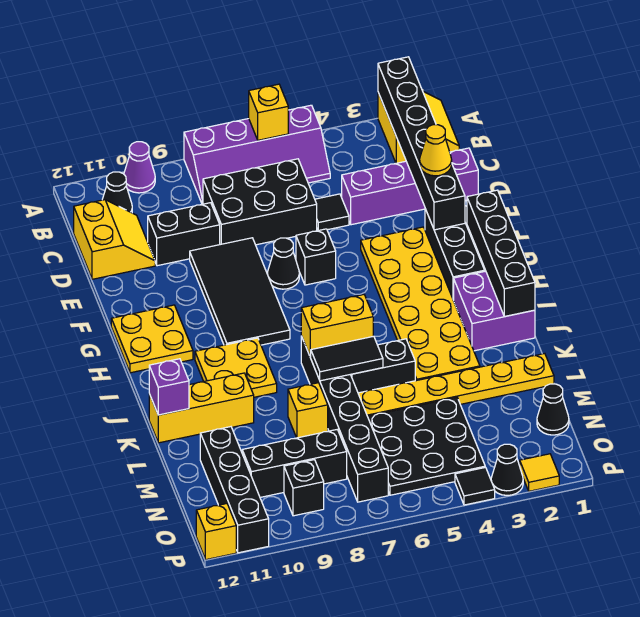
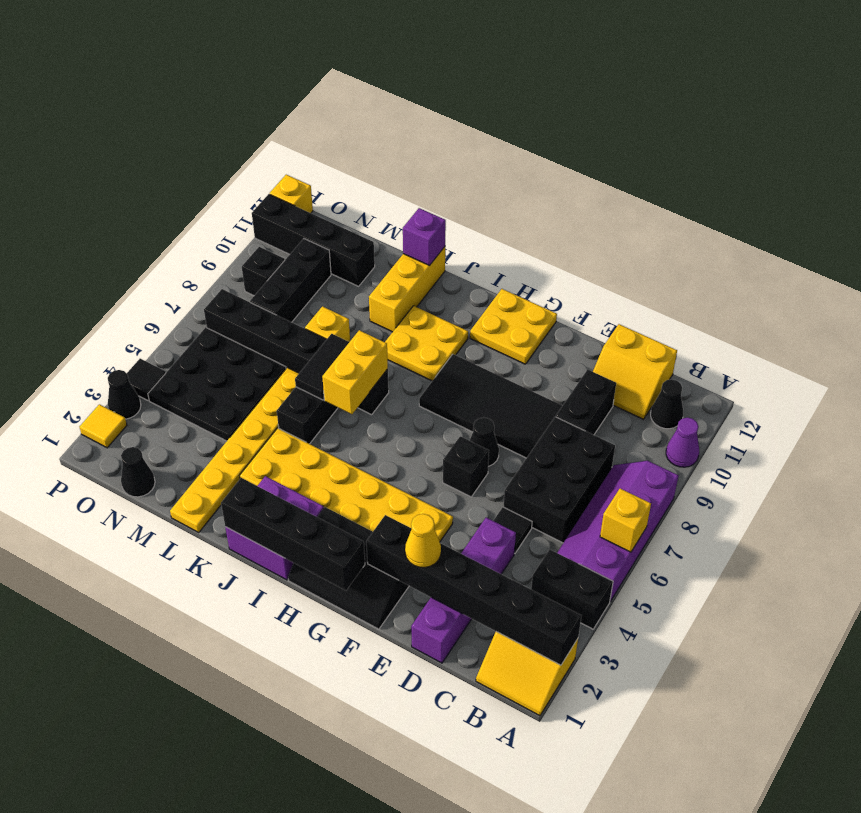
none -> black brick A4:B4 level 1

